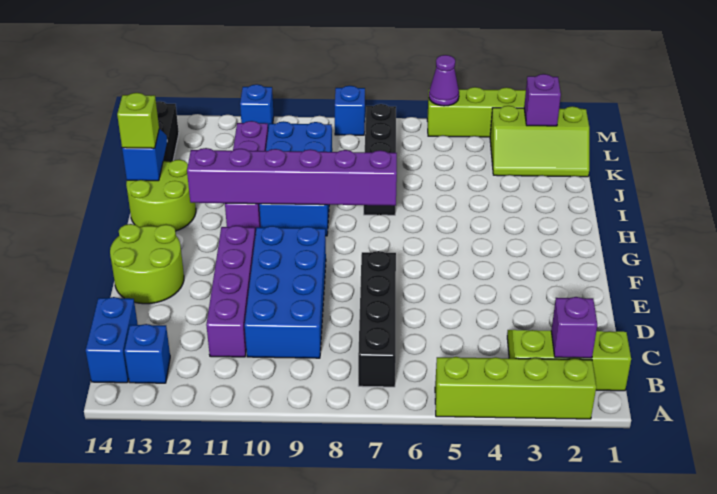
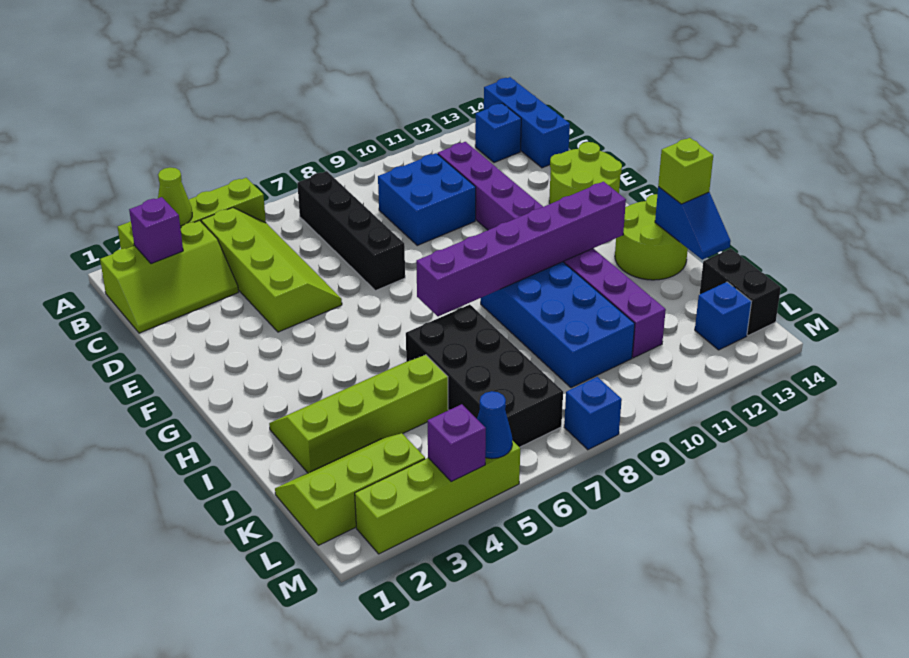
none -> lime cone A3 level 2
none -> lime slope B4:E5 level 1 top 4
blue brick B14:C14 level 1 -> blue brick A14:C14 level 1
blue brick C9:F10 level 1 -> blue brick C9:D10 level 1
none -> lime slope I2:J5 level 1 top J
black brick I7:L7 level 1 -> black brick I6:L7 level 1
purple brick L2 level 2 -> purple brick M4 level 2
purple cone M5 level 2 -> blue cone M5 level 2
blue brick M11 level 1 -> blue brick L13 level 1

